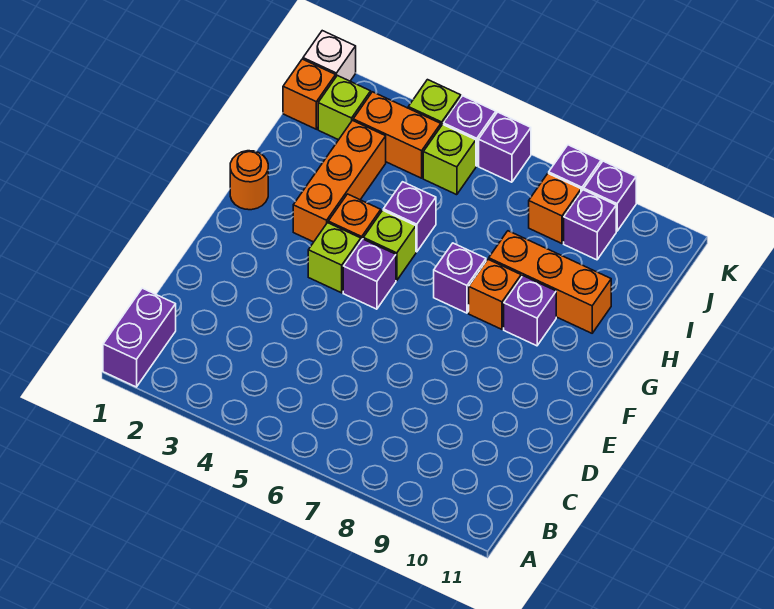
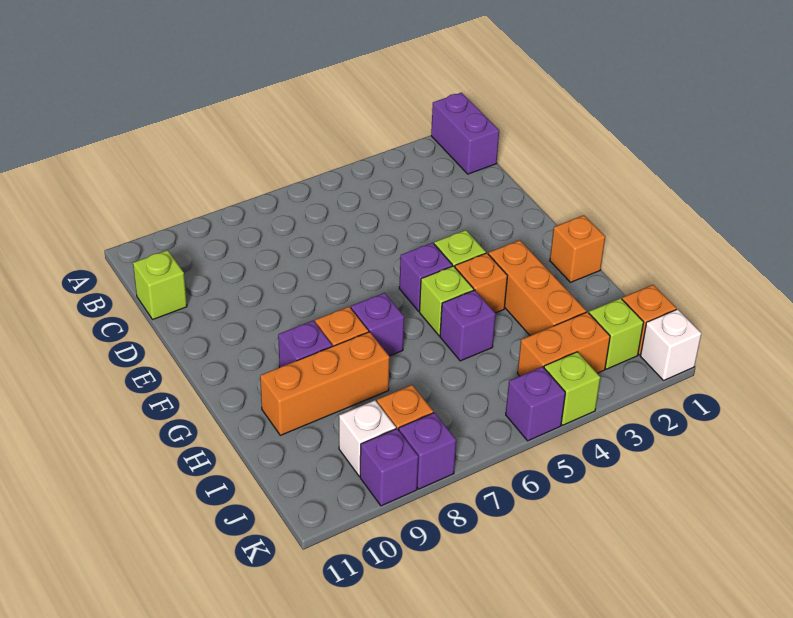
orange round brick G1 level 1 -> orange brick G1 level 1
lime brick J5 level 1 -> lime brick C11 level 1
purple brick J9 level 1 -> white brick J9 level 1
purple brick K6 level 1 -> none

